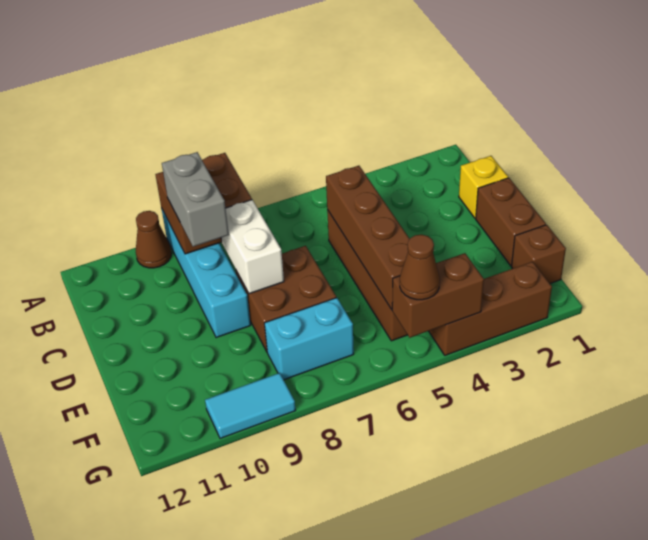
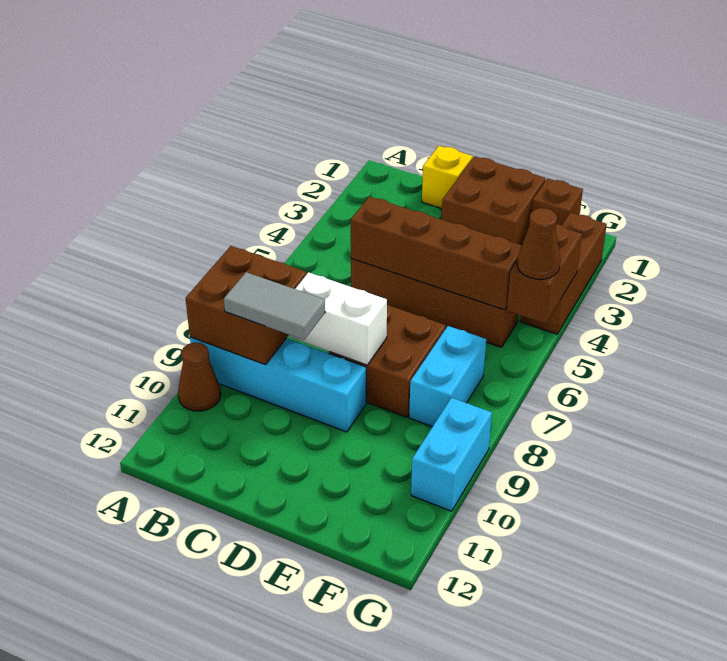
grey brick B9:C9 level 3 -> grey tile B9:C9 level 3
brown brick D1:E1 level 1 -> brown brick D1:E2 level 1
cyan tile G9:G10 level 1 -> cyan brick G9:G10 level 1

